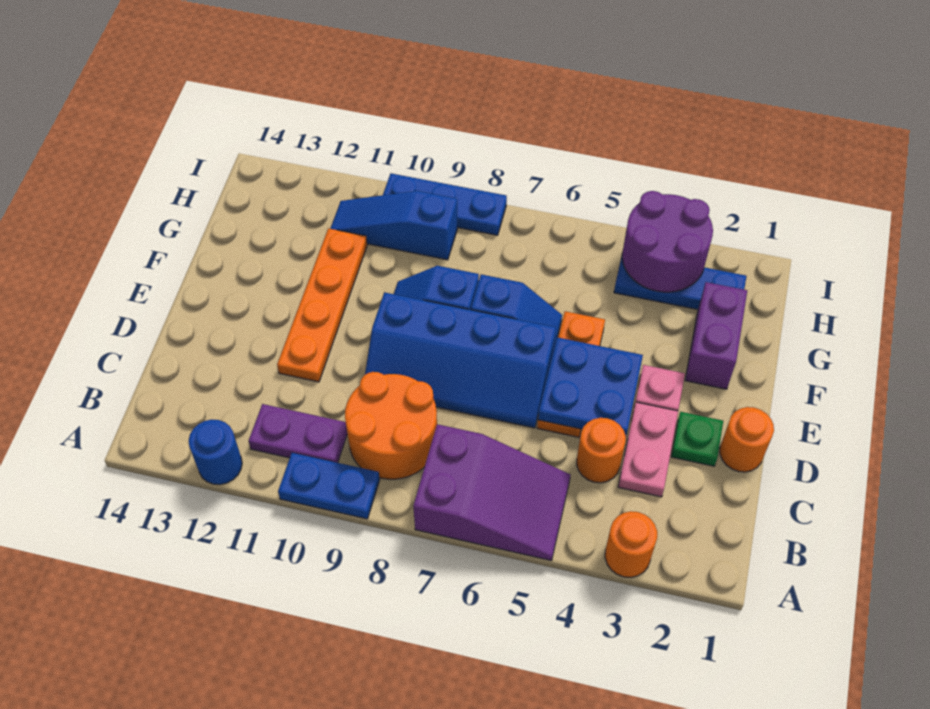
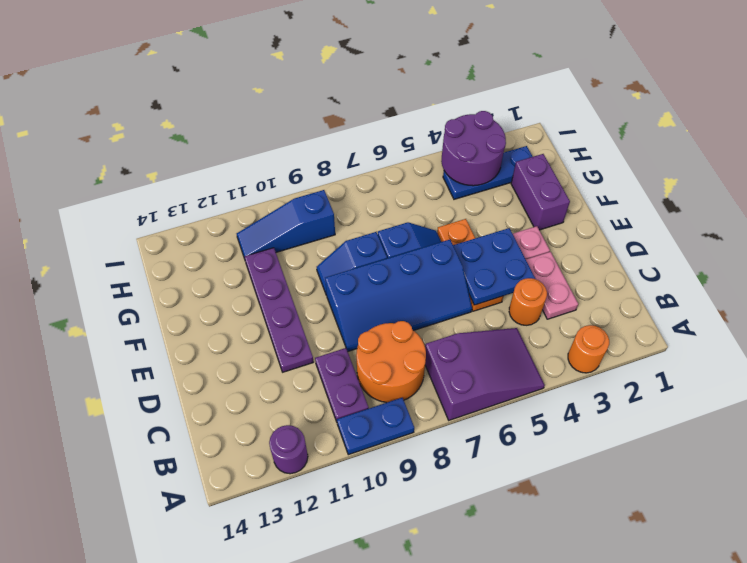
blue round brick A12 level 1 -> purple round brick A12 level 1
purple plate B10:B11 level 1 -> purple plate B10:C10 level 1
orange round brick D1 level 1 -> none
green plate D2 level 1 -> none
orange plate D11:G11 level 1 -> purple plate D11:G11 level 1
blue plate I8:I10 level 1 -> none

